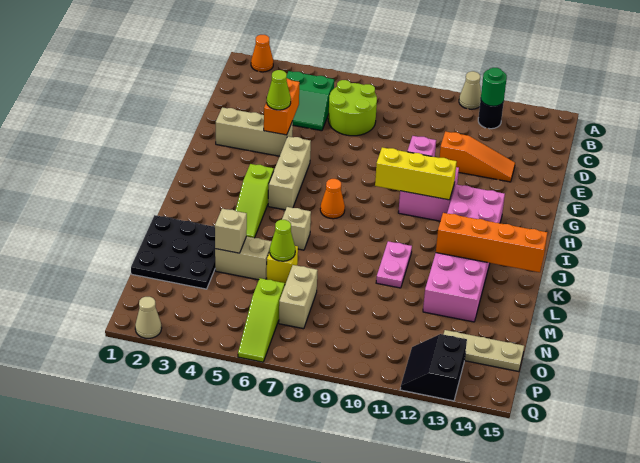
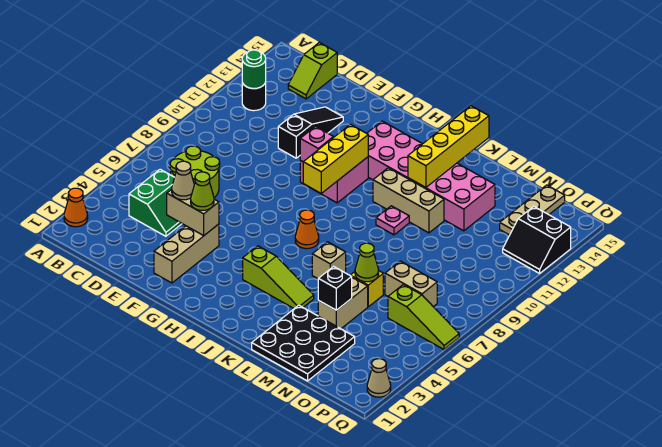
tan cone A11 level 1 -> tan cone E4 level 3
none -> lime slope C14:C15 level 1 top 15
orange brick E4:F4 level 2 -> tan brick E4:F4 level 2
orange slope E11:E13 level 1 top 11 -> black slope E11:E13 level 1 top 11
tan brick G5:I5 level 1 -> tan brick J11:L11 level 1
pink plate K10:L10 level 1 -> pink plate K10 level 1
orange brick K12:K15 level 2 -> yellow brick K12:K15 level 2
tan brick M4 level 2 -> black brick M4 level 2

